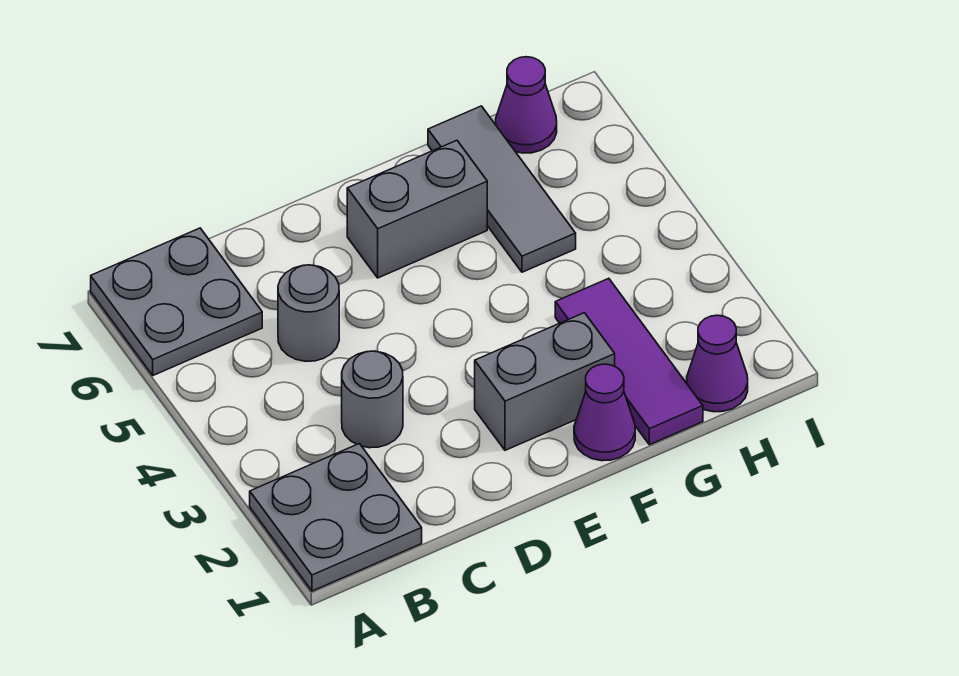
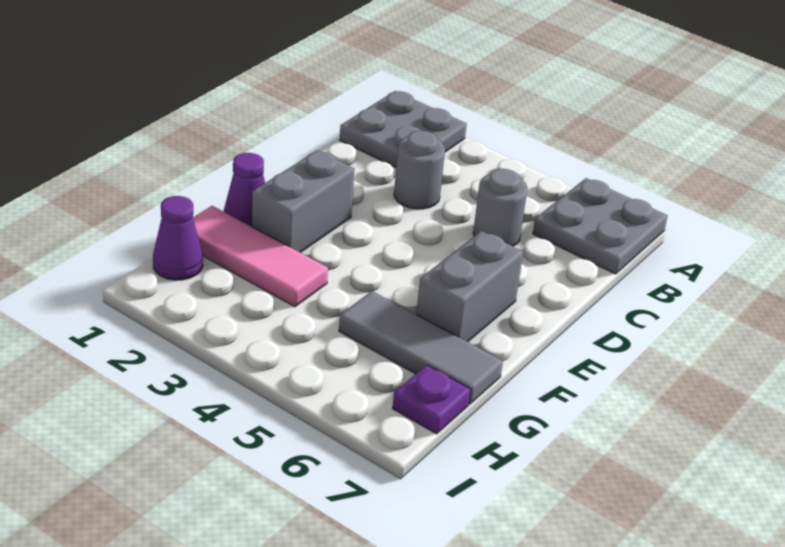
purple tile G1:G3 level 1 -> pink tile G1:G3 level 1
purple cone H7 level 1 -> purple plate H7 level 1

